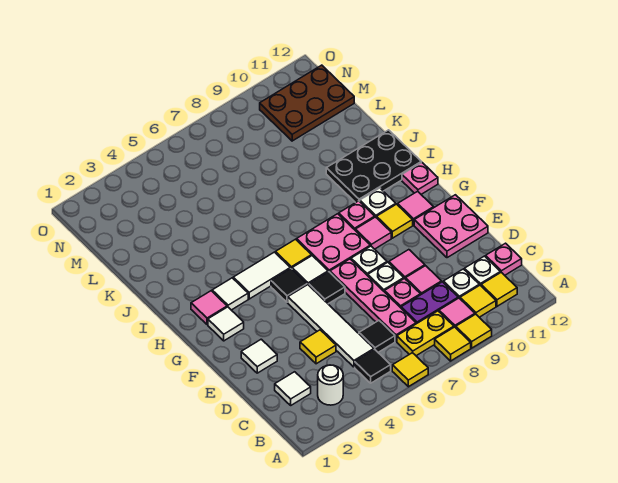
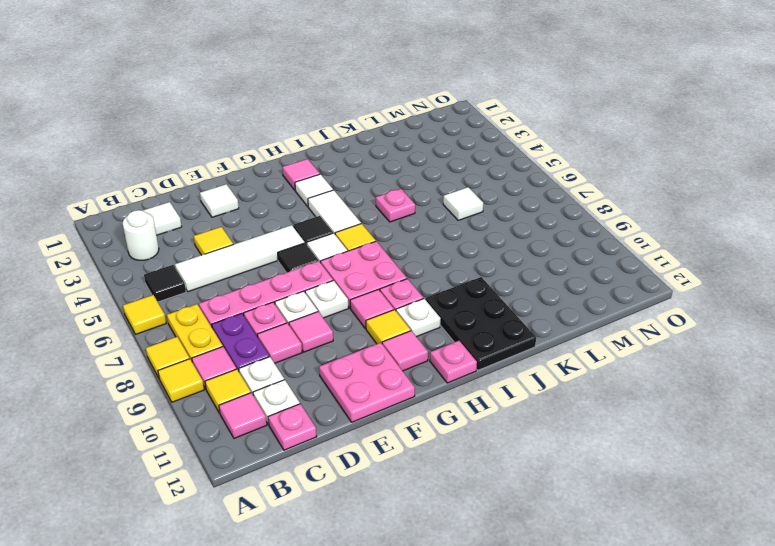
yellow tile B11 level 1 -> pink tile B11 level 1
black tile C6 level 1 -> none
white tile G2 level 1 -> white tile L6 level 1
none -> pink plate J5 level 1
brown plate M10:N12 level 1 -> none

